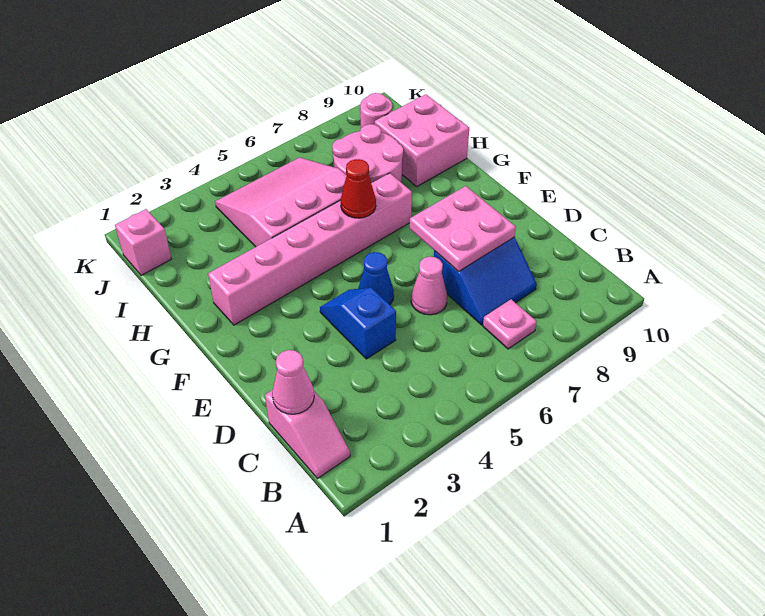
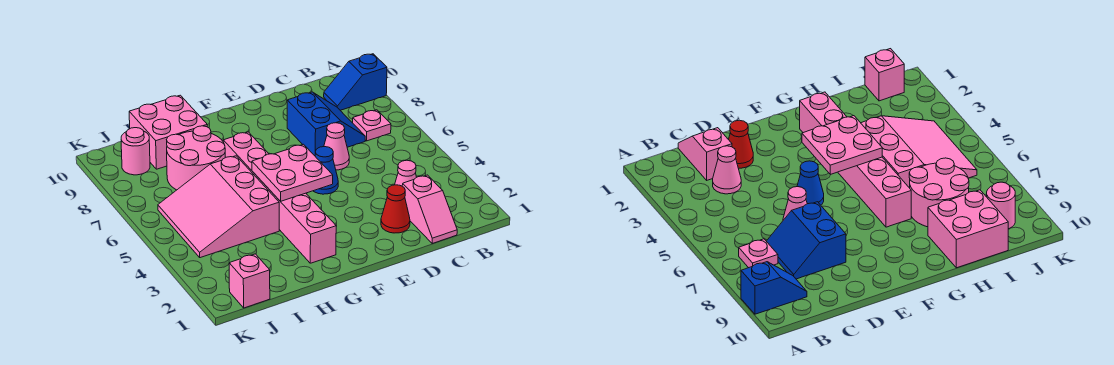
pink slope B1:C1 level 1 top C -> pink slope C1:C2 level 1 top 2
pink cone C1 level 2 -> pink cone C3 level 1
blue slope D4:E4 level 1 top D -> blue slope A9:B9 level 1 top A
pink plate D7:E8 level 2 -> pink plate F4:G5 level 2
red cone G6 level 2 -> red cone D2 level 1

